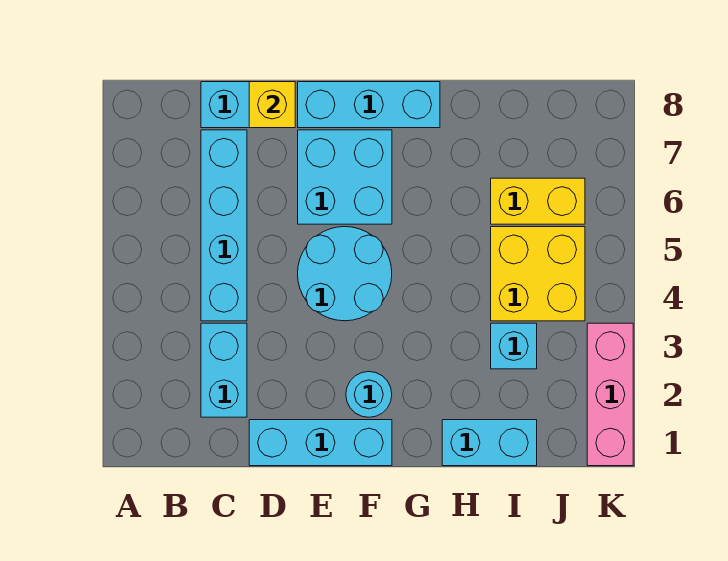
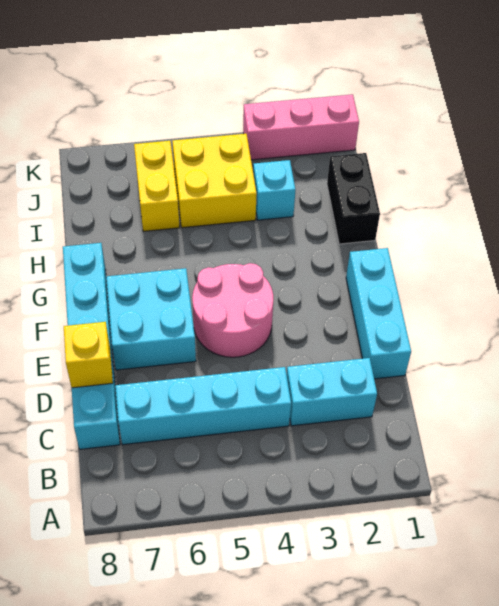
cyan round brick E4:F5 level 1 -> pink round brick E4:F5 level 1
cyan round brick F2 level 1 -> none
cyan brick H1:I1 level 1 -> black brick H1:I1 level 1

